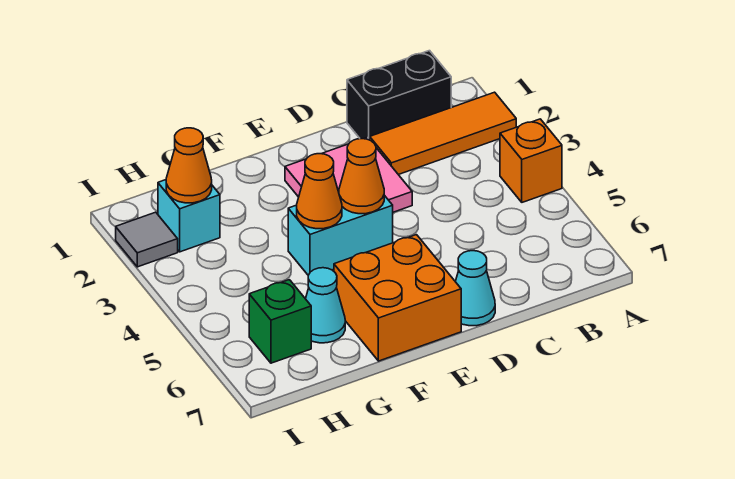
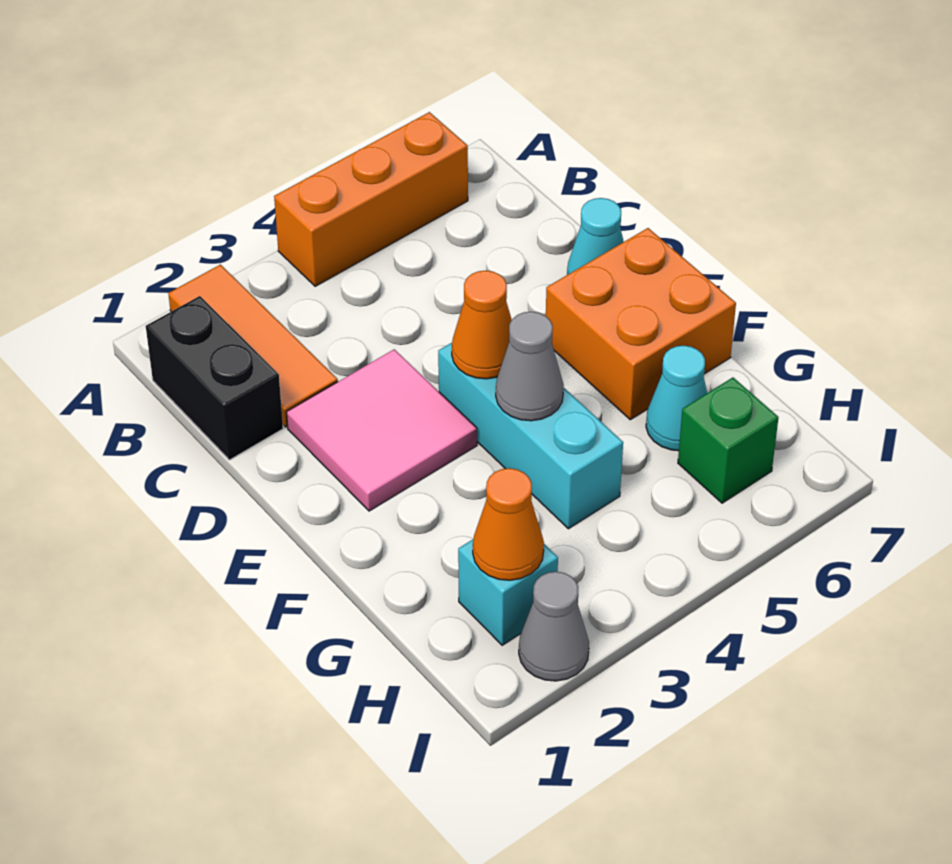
orange brick A4 level 1 -> orange brick A4:A6 level 1
cyan brick E4:F4 level 1 -> cyan brick E4:G4 level 1
orange cone F4 level 2 -> grey cone F4 level 2
grey tile I2 level 1 -> grey cone I2 level 1

